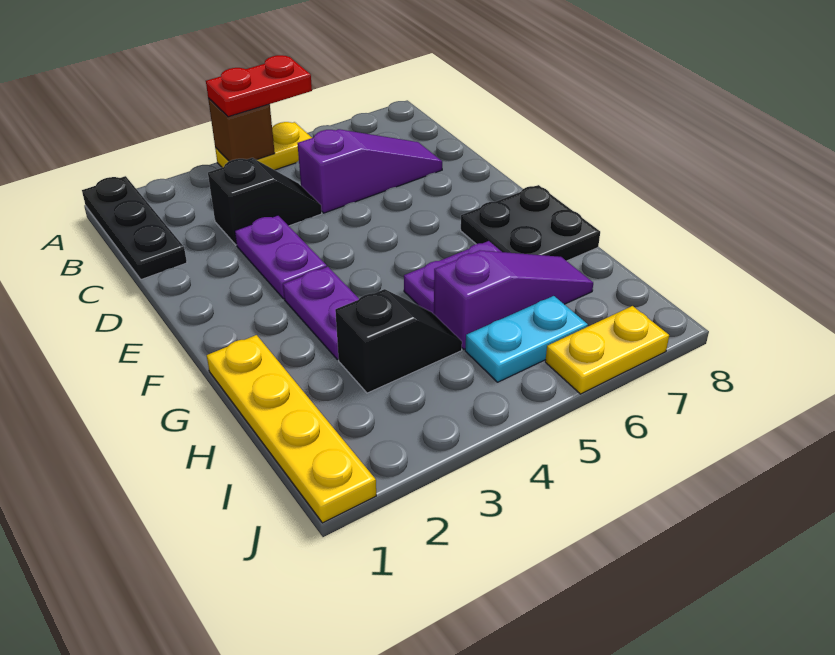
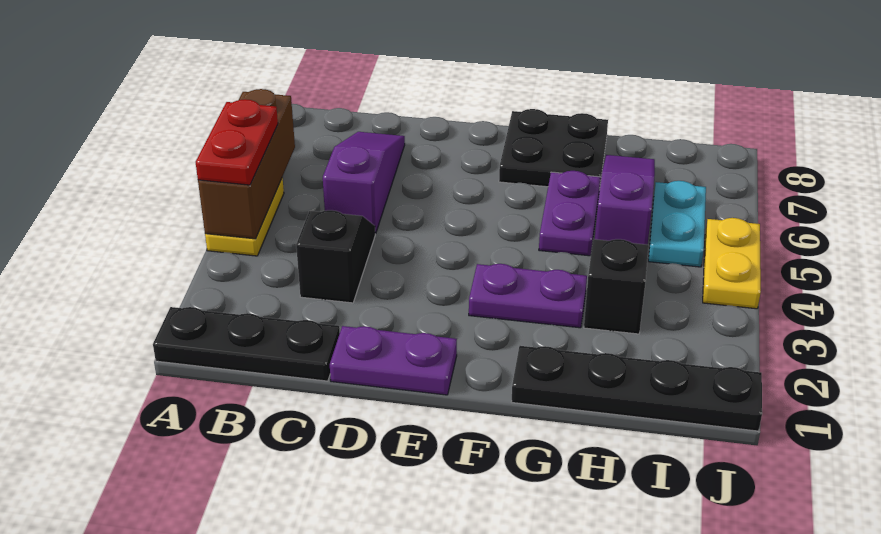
brown brick A4 level 2 -> brown brick A4:A6 level 2
purple plate D3:E3 level 1 -> purple plate D1:E1 level 1
yellow plate G1:J1 level 1 -> black plate G1:J1 level 1
yellow plate J6:J7 level 1 -> yellow plate J4:J5 level 1

